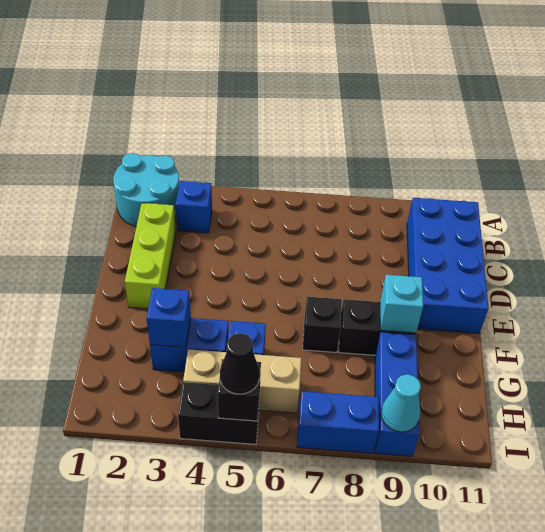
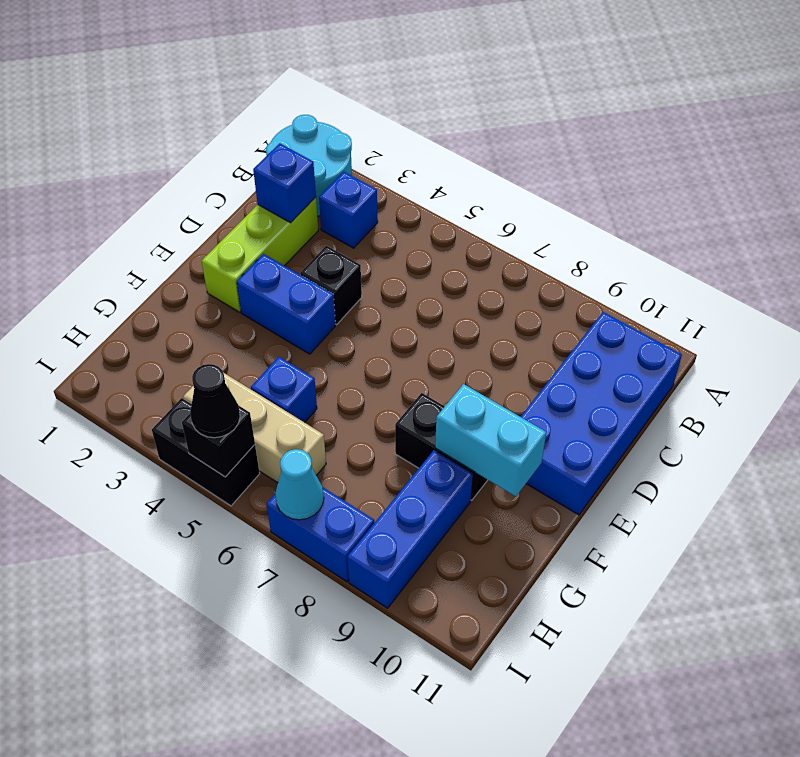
black brick F7 level 1 -> black brick D4 level 1
cyan brick F9 level 2 -> cyan brick F9:F10 level 2
blue brick G3:G4 level 1 -> blue brick E3:E4 level 1
blue brick G3 level 2 -> blue brick C2 level 2
cyan cone I9 level 2 -> cyan cone I7 level 2

